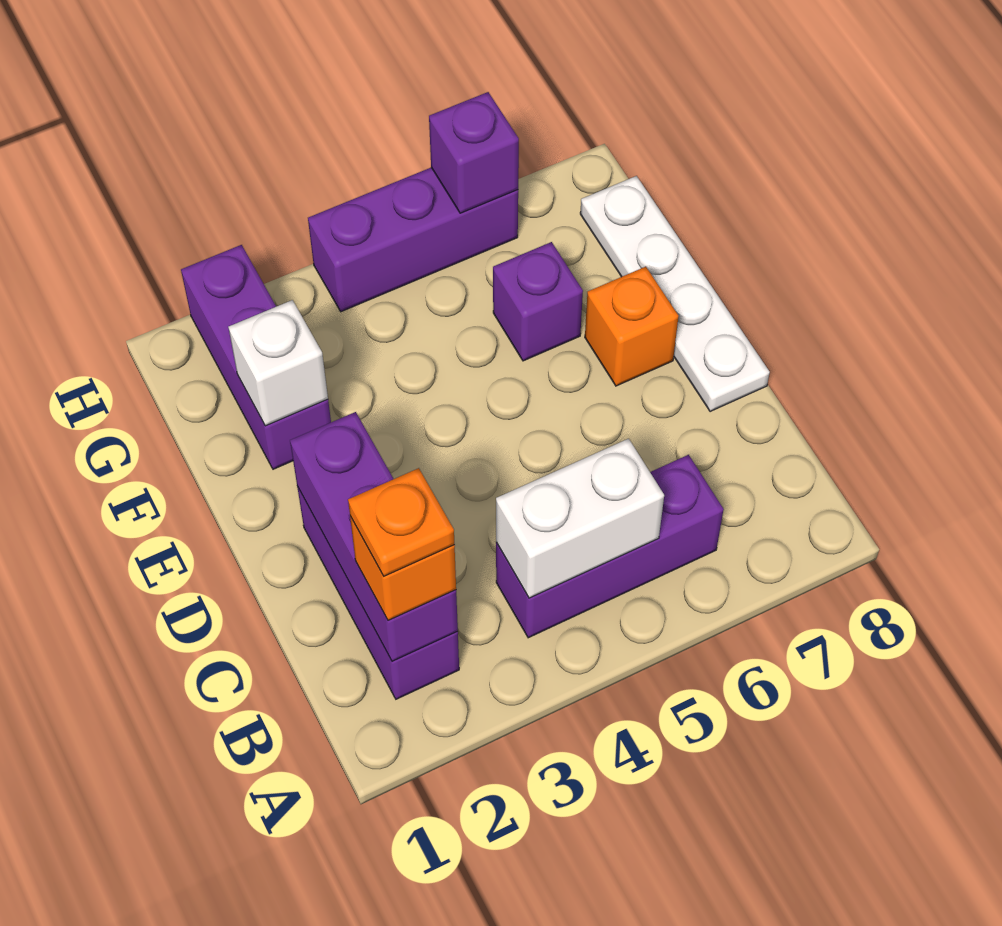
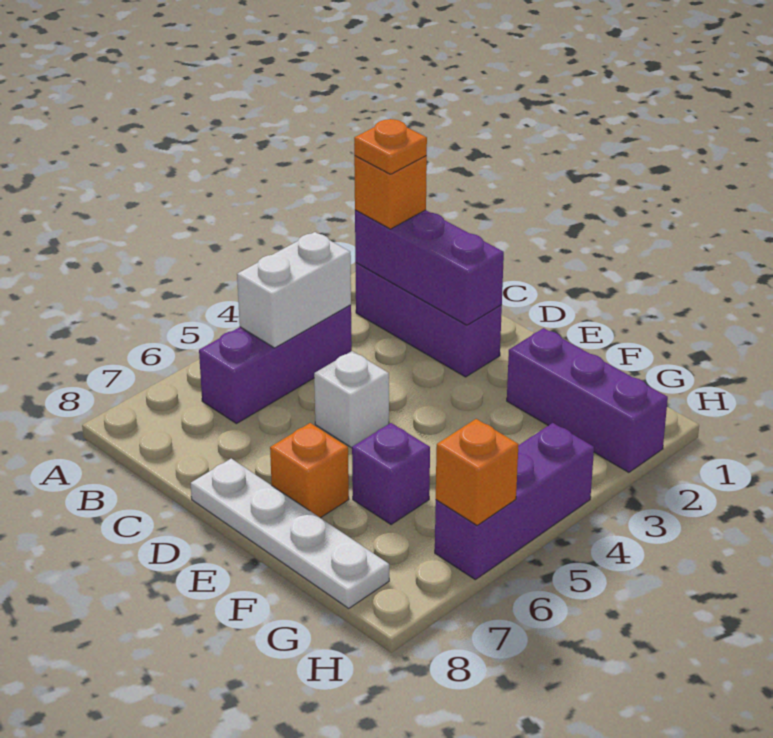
white brick F2 level 2 -> white brick D5 level 1
purple brick H6 level 2 -> orange brick H6 level 2

